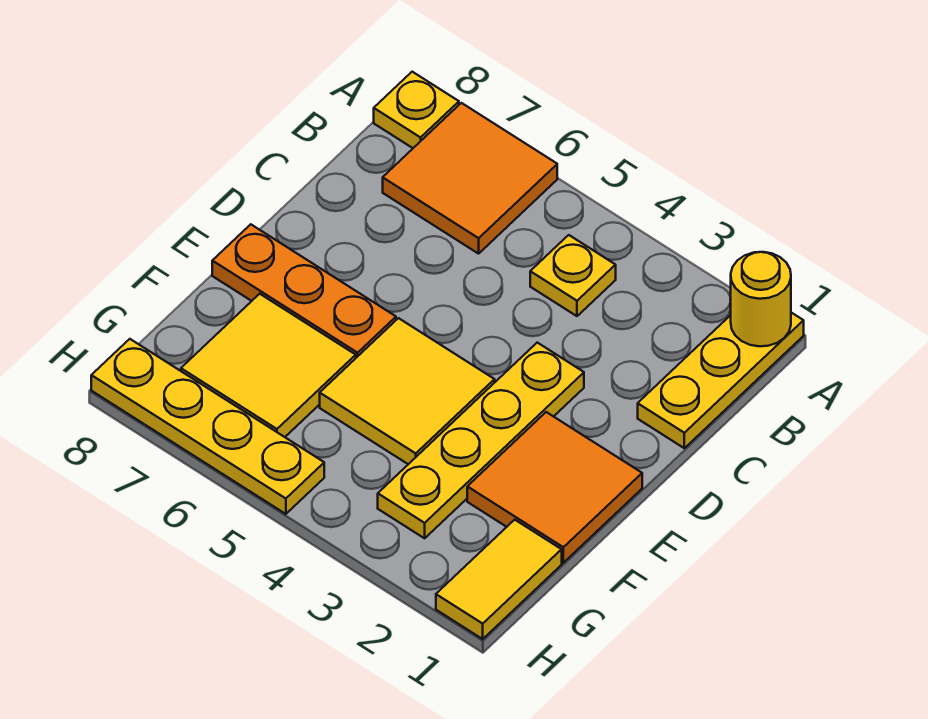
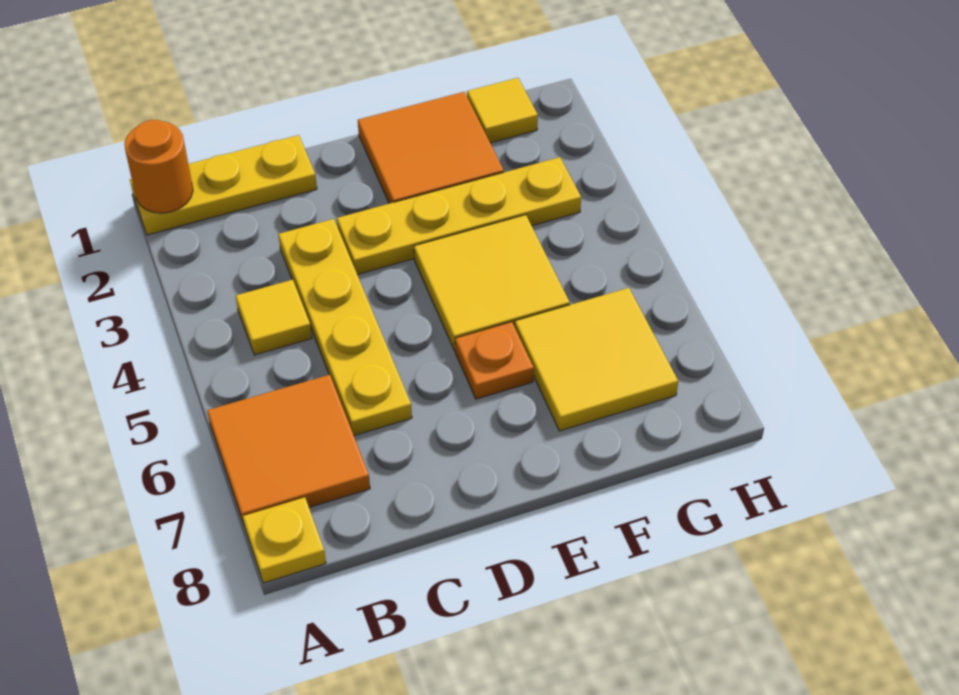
yellow round brick A1 level 2 -> orange round brick A1 level 2
yellow plate B4 level 1 -> yellow tile B4 level 1
orange plate E6:E8 level 1 -> orange plate E6 level 1
yellow tile G1:H1 level 1 -> yellow tile G1 level 1
yellow plate H5:H8 level 1 -> yellow plate C3:C6 level 1

